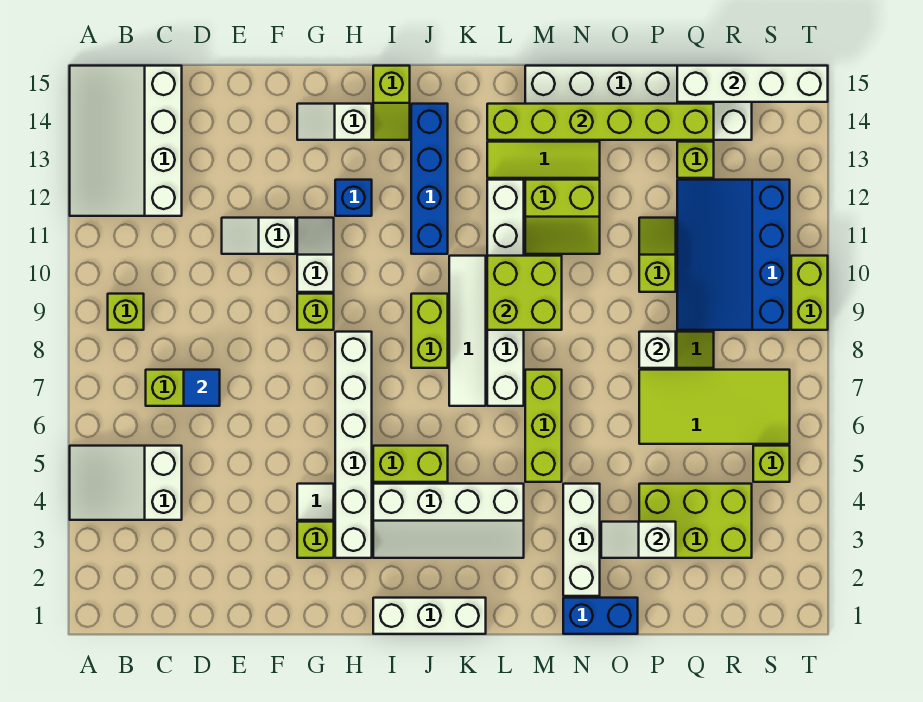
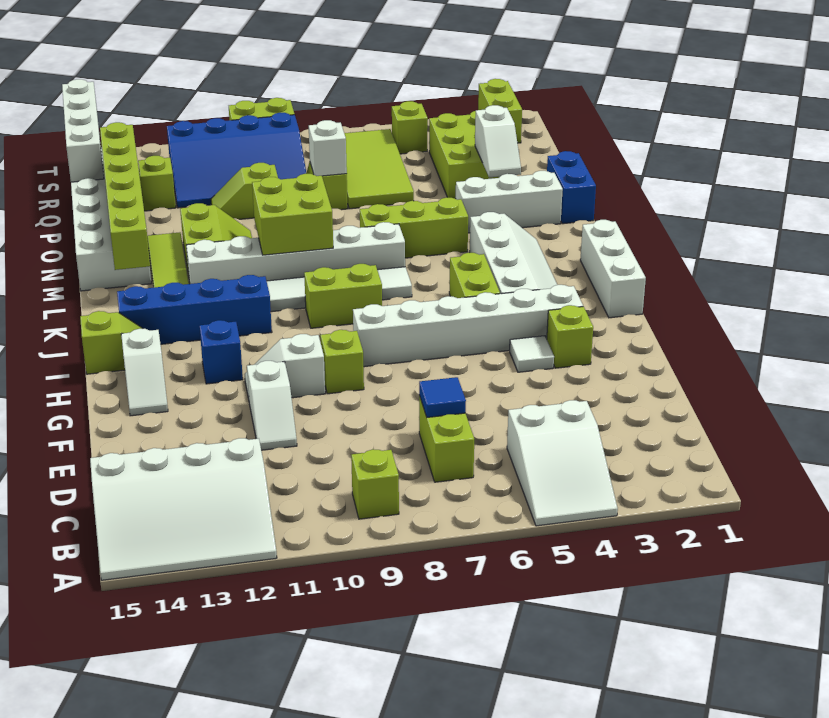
none -> lime brick S2:T2 level 1

